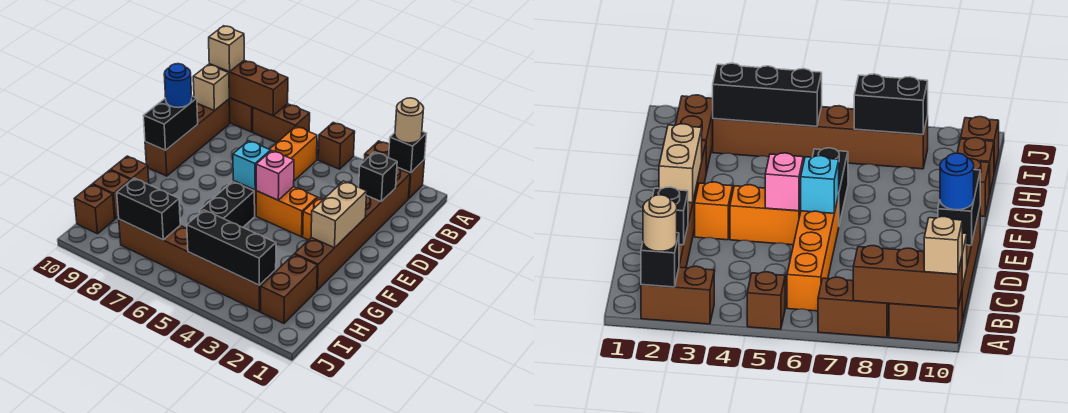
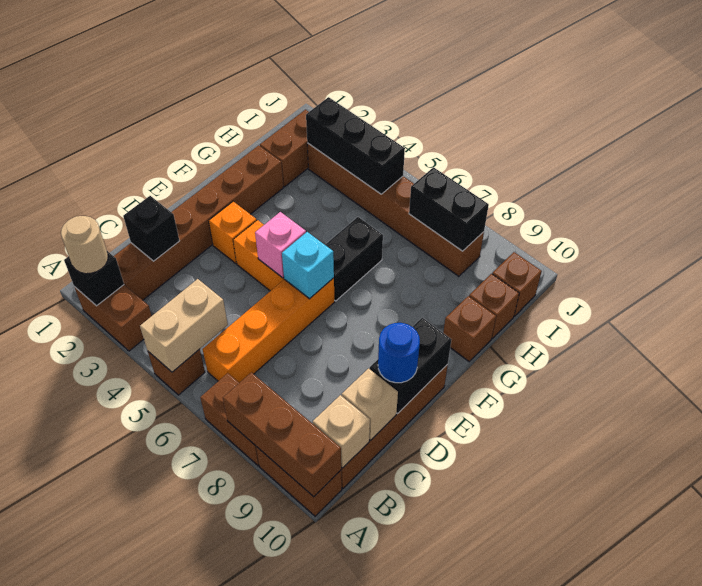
tan brick A10 level 3 -> tan brick C10 level 2
tan brick E2:F2 level 2 -> tan brick A5:B5 level 2

